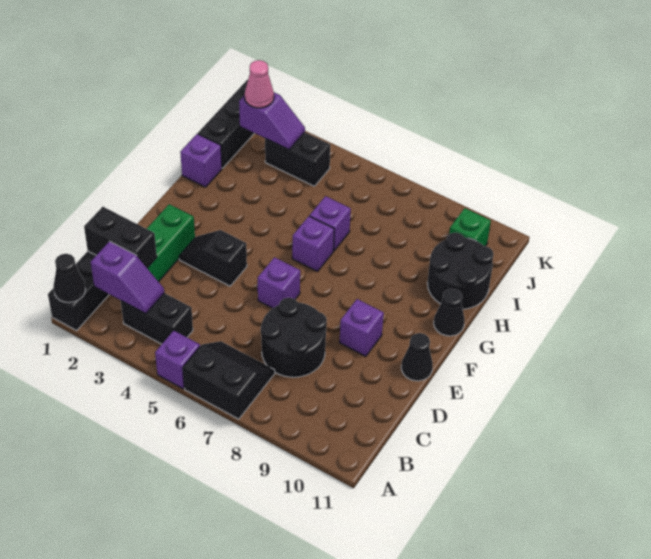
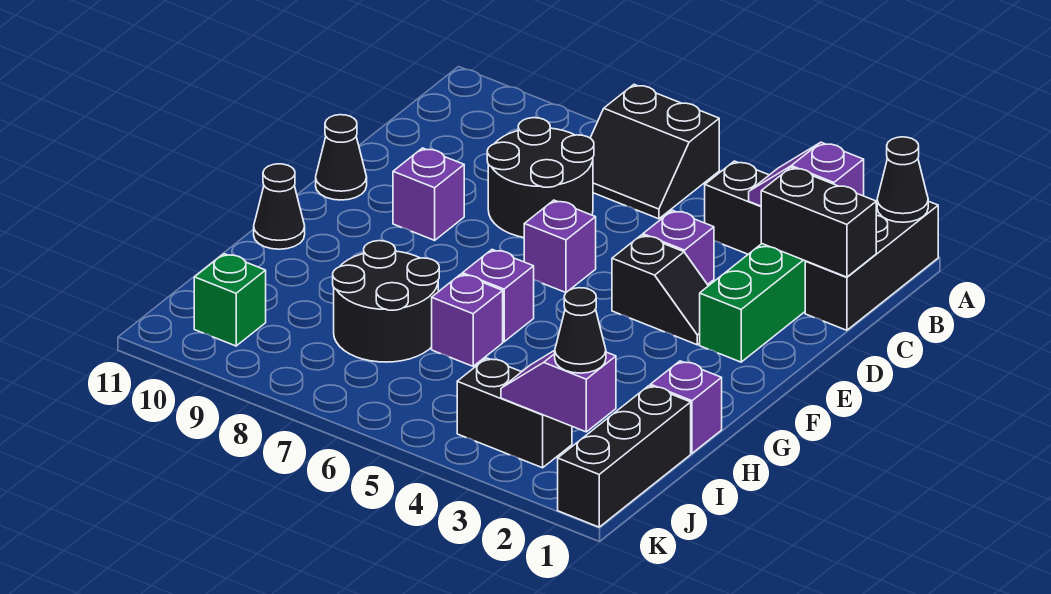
purple brick A5 level 1 -> purple brick D4 level 1
black round brick H10:I11 level 1 -> black round brick H7:I8 level 1
pink cone J2 level 3 -> black cone J2 level 3

